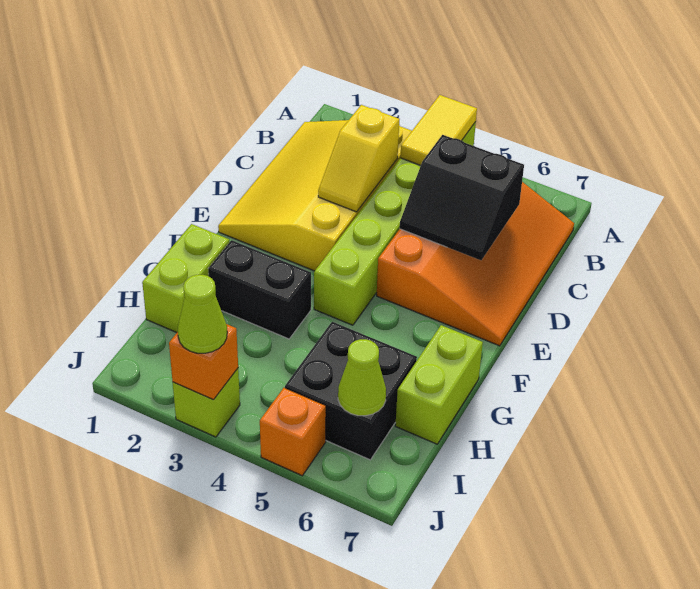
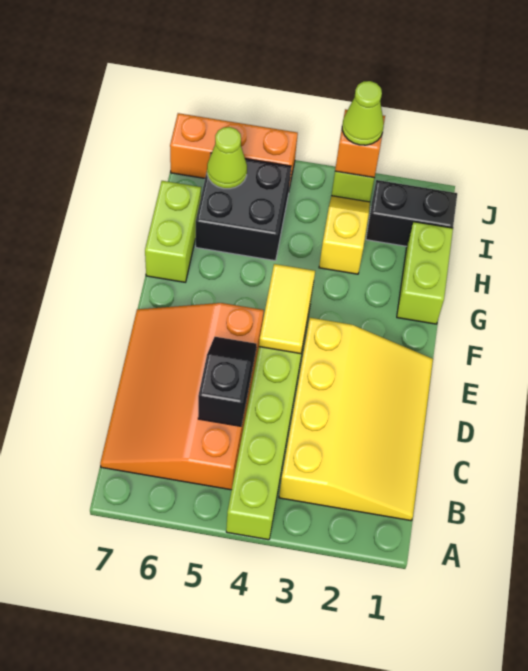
yellow tile A4:B4 level 2 -> yellow tile E4:F4 level 2
yellow slope C3:D3 level 2 top C -> yellow slope H3:I3 level 1 top H
black slope C5:D6 level 2 top C -> black slope C5:D5 level 2 top C
black brick G2:G3 level 1 -> black brick I1:I2 level 1
orange brick J5 level 1 -> orange brick J5:J7 level 1

